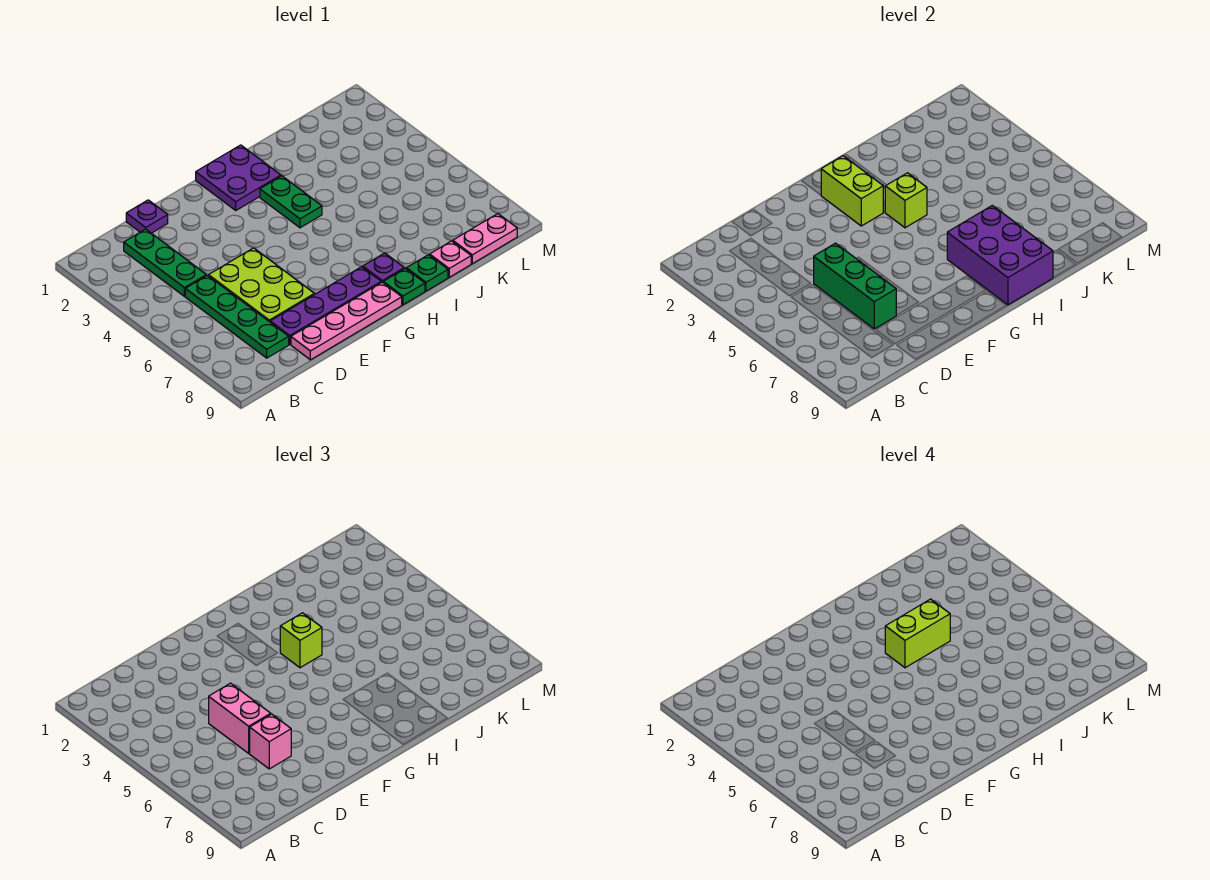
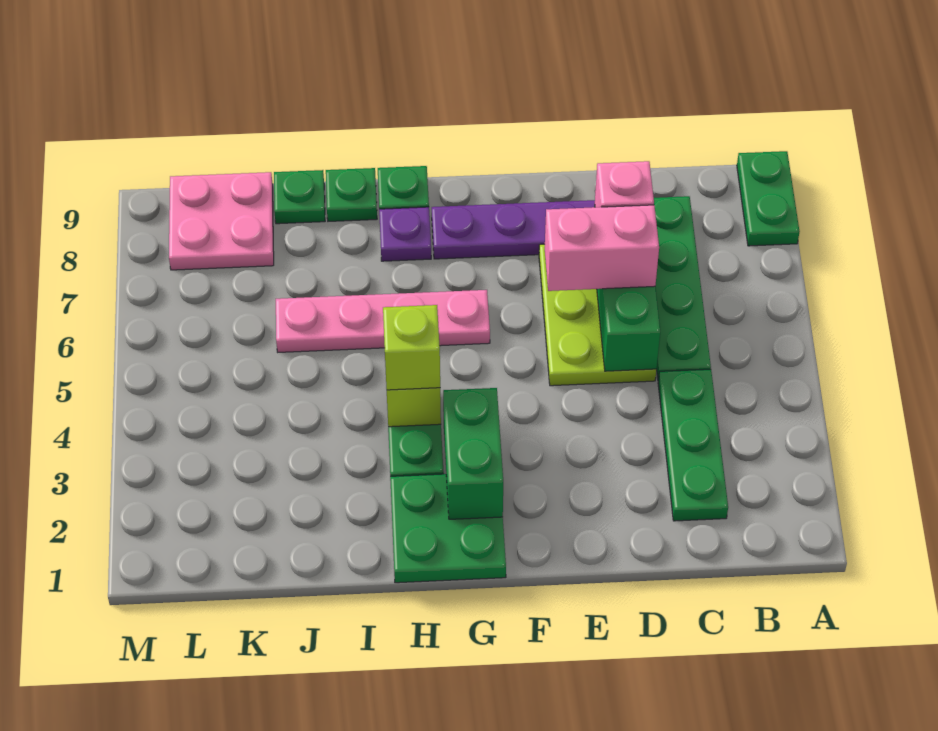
none -> green plate A8:A9 level 1
purple plate D1 level 1 -> none
pink brick D5:D6 level 3 -> pink brick D6:E6 level 3
pink plate D9:G9 level 1 -> pink plate G6:J6 level 1
purple plate G1:H2 level 1 -> green plate G1:H2 level 1
lime brick G2:G3 level 2 -> green brick G2:G3 level 2
lime brick H4:I4 level 4 -> none
purple brick H7:I9 level 2 -> none
pink plate J9 level 1 -> green plate J9 level 1
pink plate K9:L9 level 1 -> pink plate K8:L9 level 1

